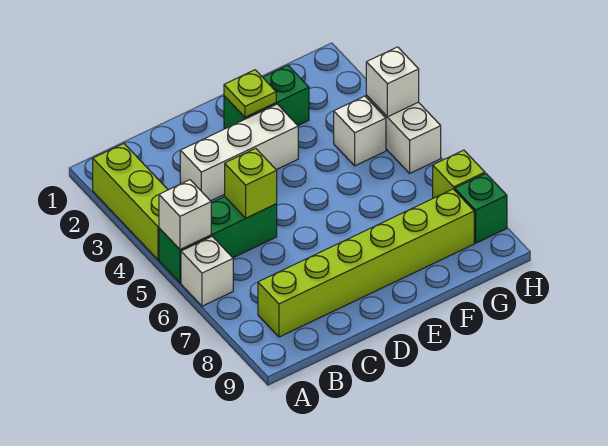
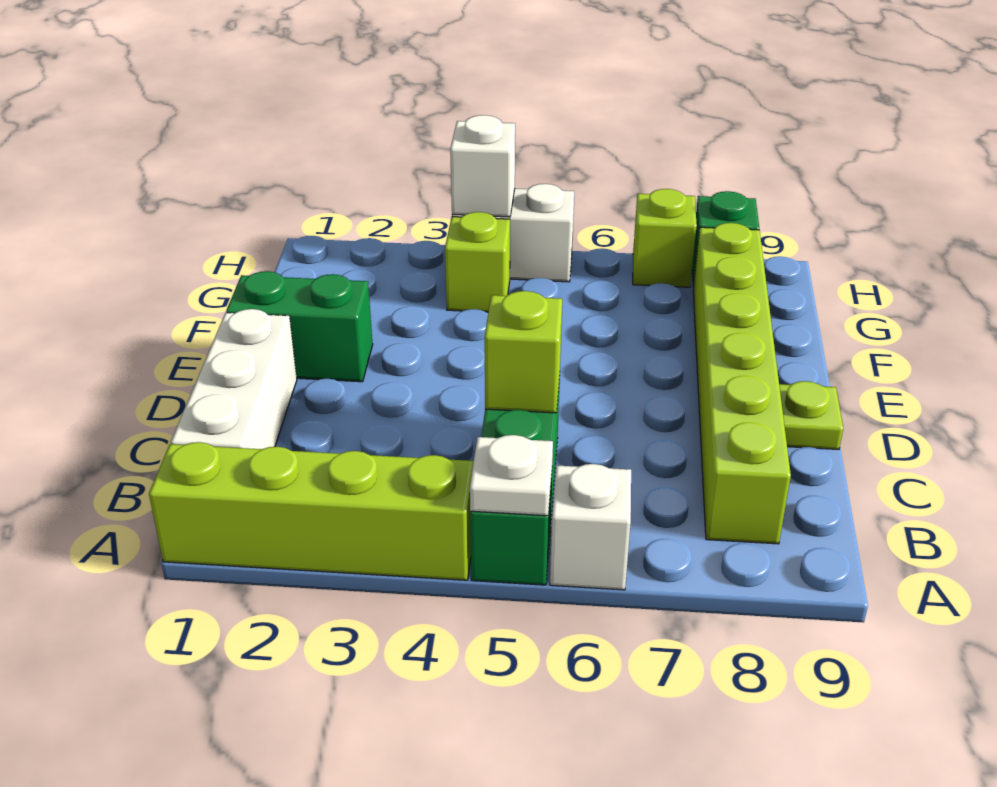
lime brick A2:A4 level 1 -> lime brick A1:A4 level 1
white brick A5 level 2 -> white plate A5 level 2
white brick C3:E3 level 1 -> white brick B1:D1 level 1
green brick E2:F2 level 1 -> green brick E1:E2 level 1
lime plate E2 level 2 -> lime plate D9 level 1
white brick G4 level 1 -> lime brick G4 level 1

